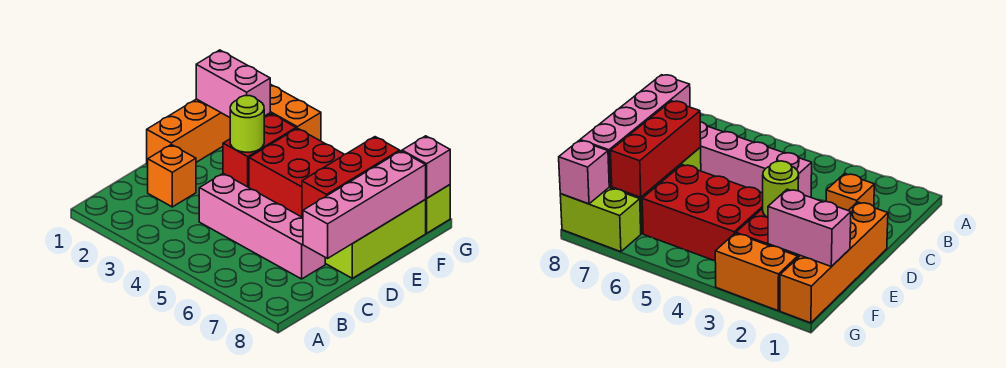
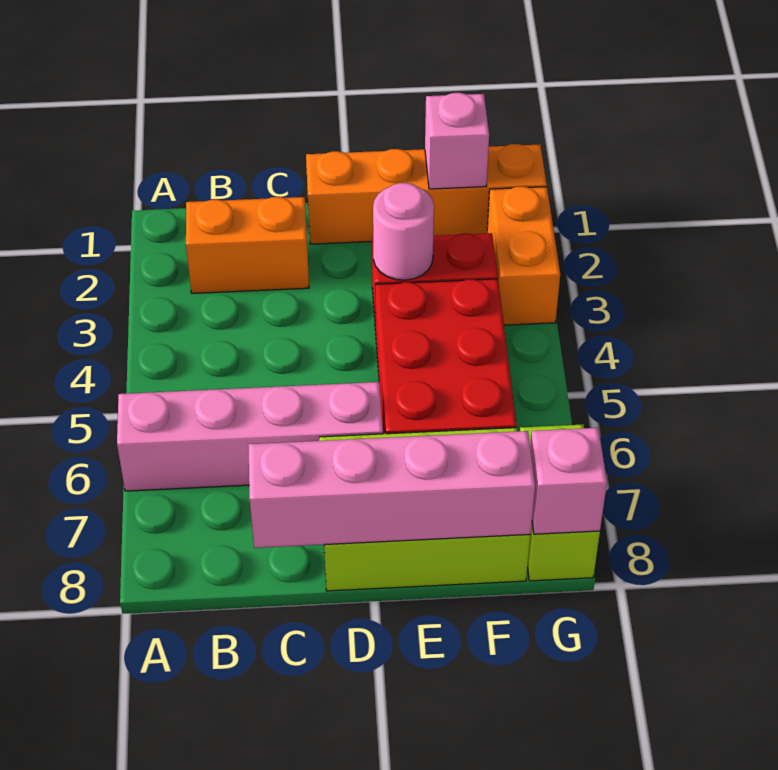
orange brick C2 level 1 -> orange brick B2:C2 level 1
pink brick C4:C7 level 1 -> pink brick A6:D6 level 1
red brick D7:F7 level 2 -> none
lime round brick E3 level 2 -> pink round brick E3 level 2
pink brick F1:F2 level 2 -> pink brick F1 level 2

